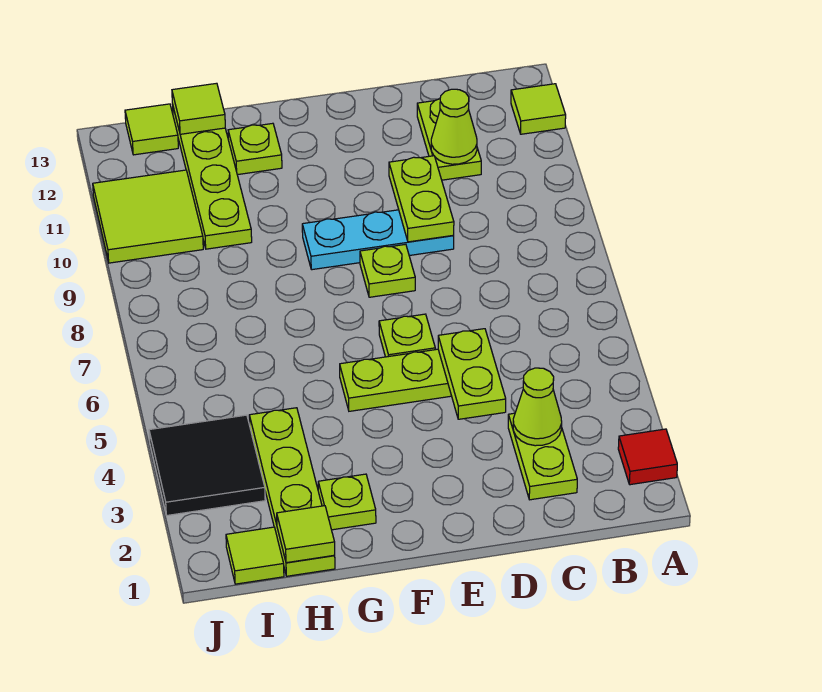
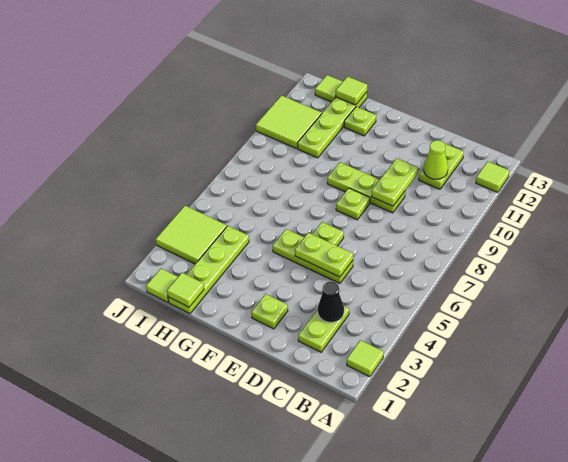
red tile A2 level 1 -> lime tile A2 level 1
lime cone C3 level 2 -> black cone C3 level 2
lime plate D4:D5 level 2 -> lime plate D5:E5 level 2
cyan plate D9:F9 level 1 -> lime plate D9:F9 level 1
lime plate G2 level 1 -> lime plate E2 level 1
black tile I3:J4 level 1 -> lime tile I3:J4 level 1

